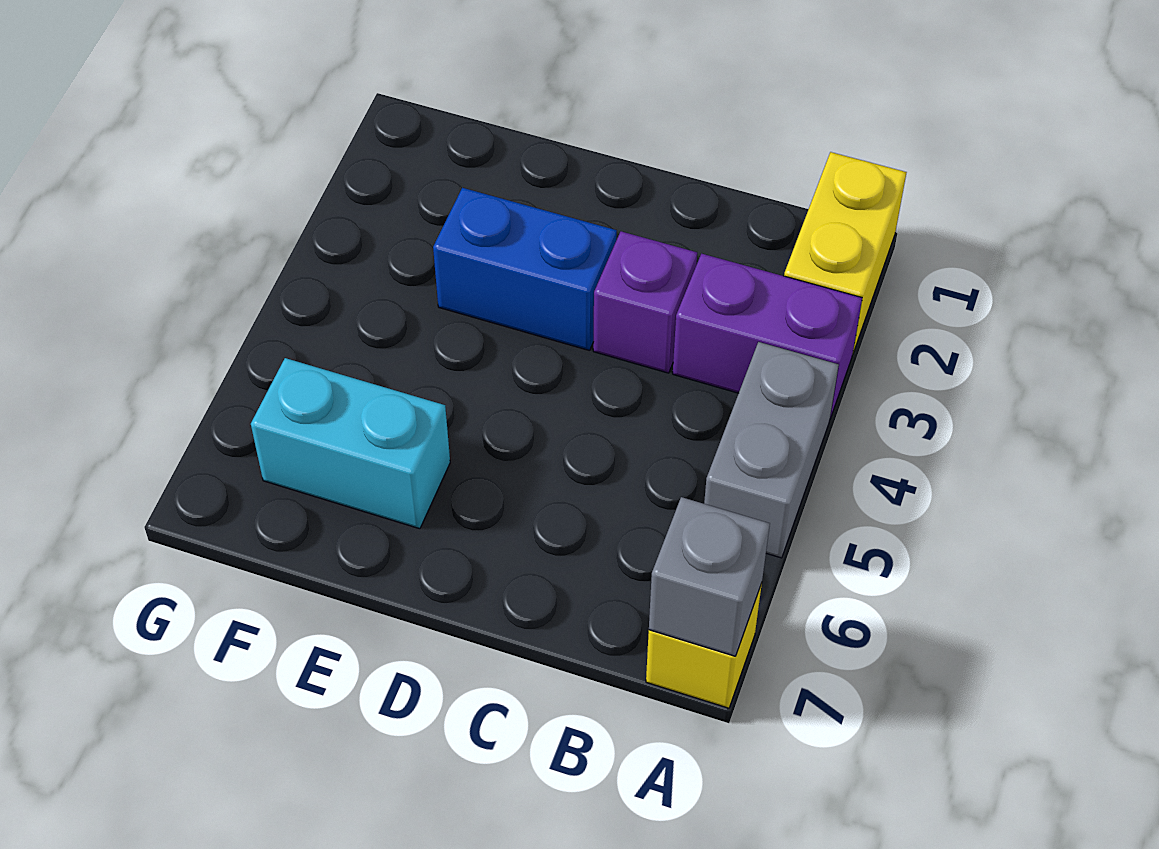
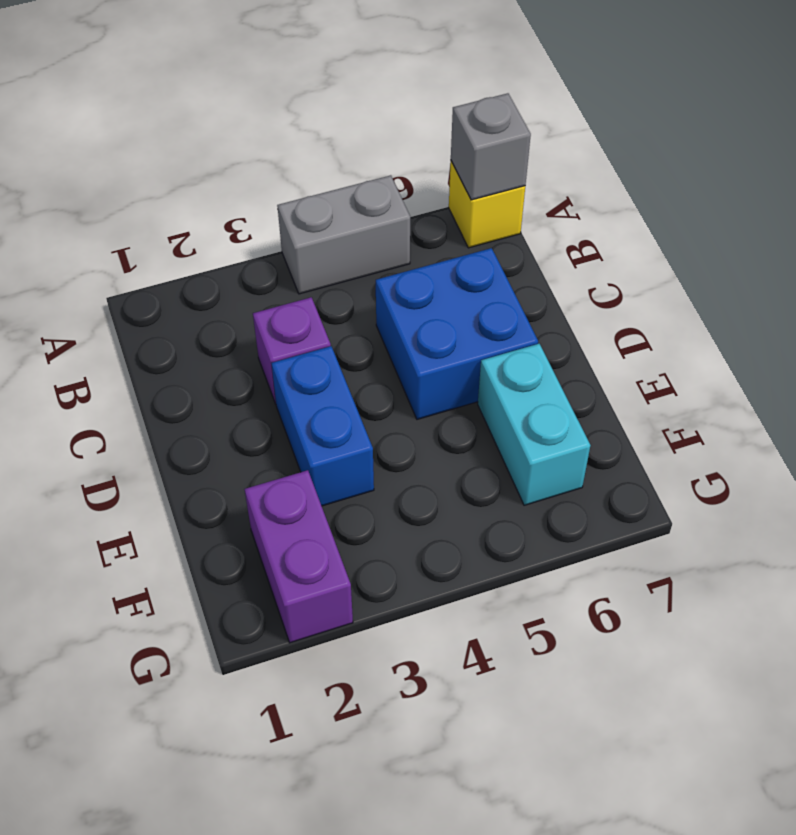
yellow brick A1:A2 level 1 -> none
purple brick A3:B3 level 1 -> purple brick F2:G2 level 1
none -> blue brick C5:D6 level 1

